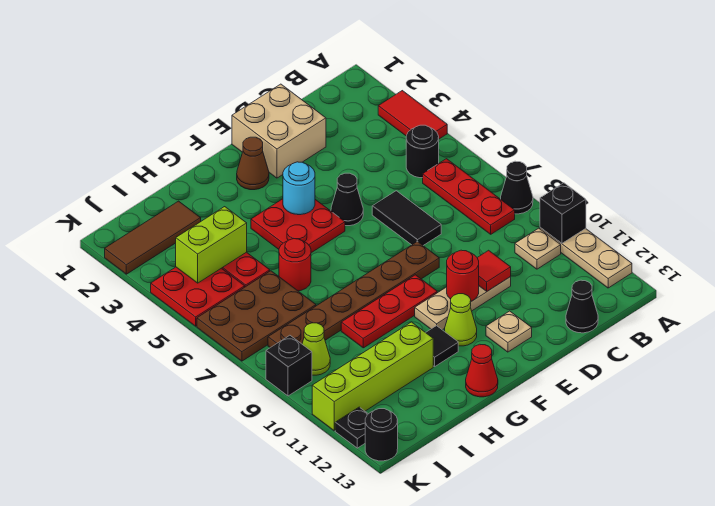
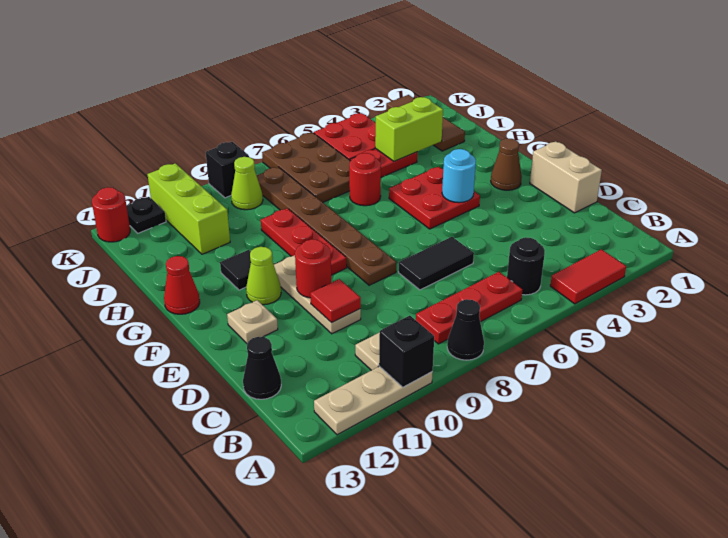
tan brick D1:E2 level 1 -> tan brick D1:E1 level 1
black cone E5 level 1 -> none
lime brick H11:K11 level 1 -> lime brick I11:K11 level 1
lime brick I4:J4 level 2 -> lime brick I3:I4 level 2
black round brick K13 level 1 -> red round brick K13 level 1

